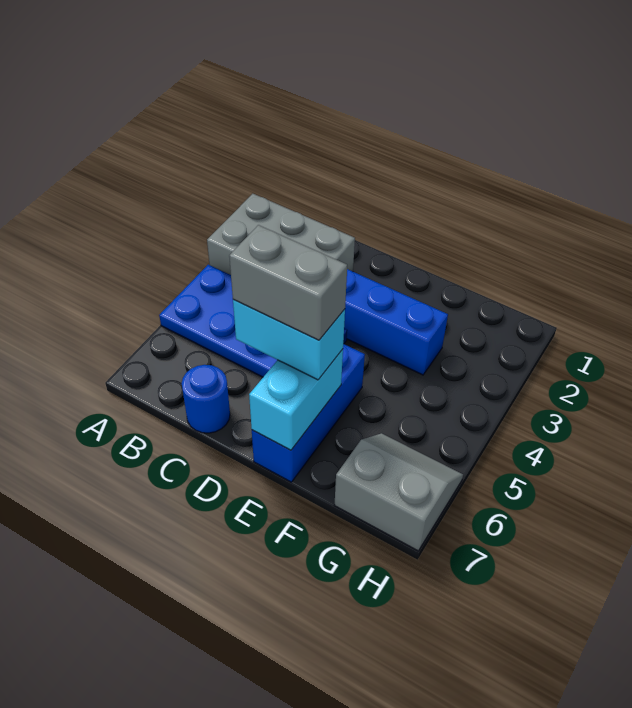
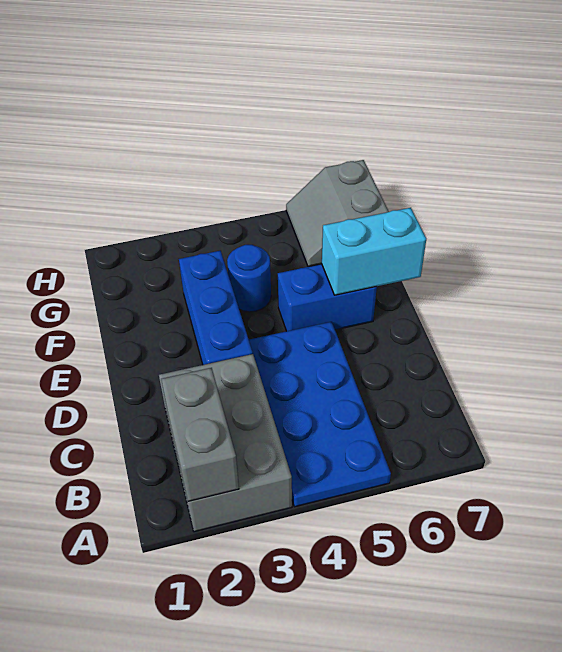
blue round brick C7 level 1 -> blue round brick F4 level 1
cyan brick D6:E6 level 3 -> none
grey brick D6:E6 level 4 -> grey brick A2:B2 level 2
blue brick E5:E7 level 1 -> blue brick E5:E6 level 1

